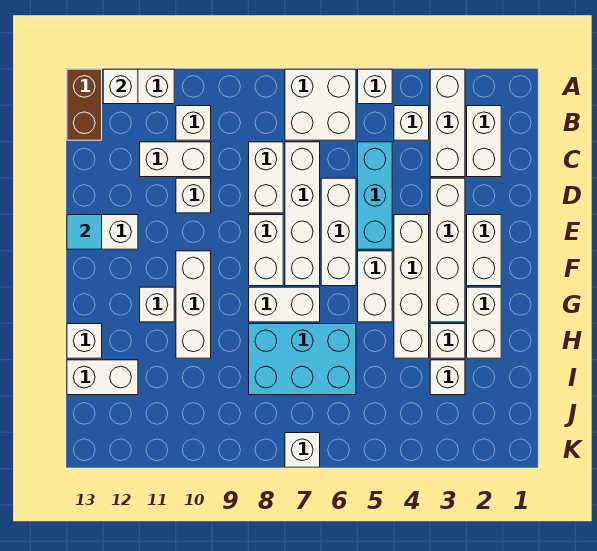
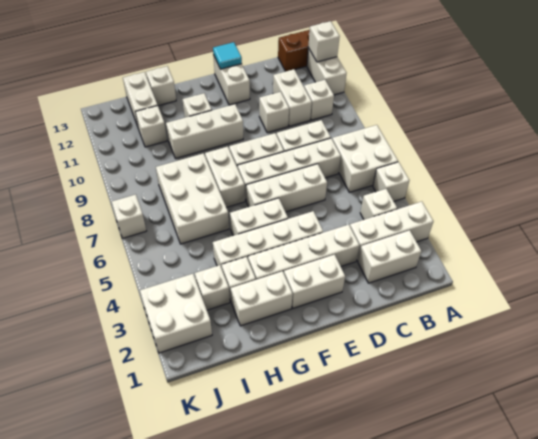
cyan brick C5:E5 level 1 -> none
cyan brick H6:I8 level 1 -> white brick H6:I8 level 1
none -> white brick I11 level 1
none -> white brick J2:K3 level 1

